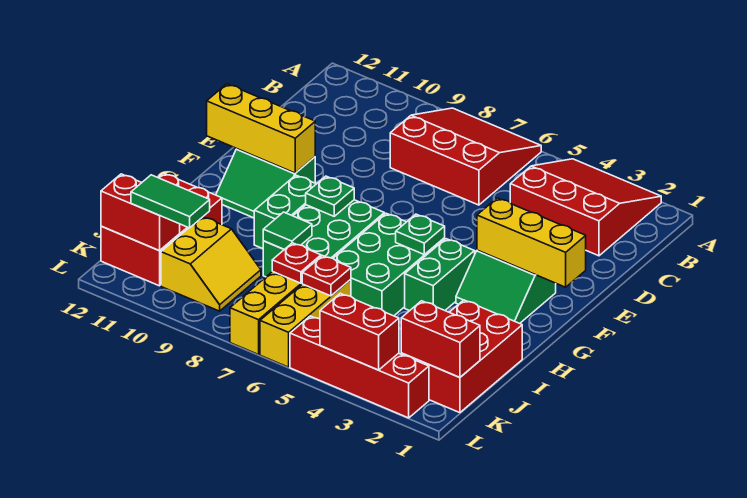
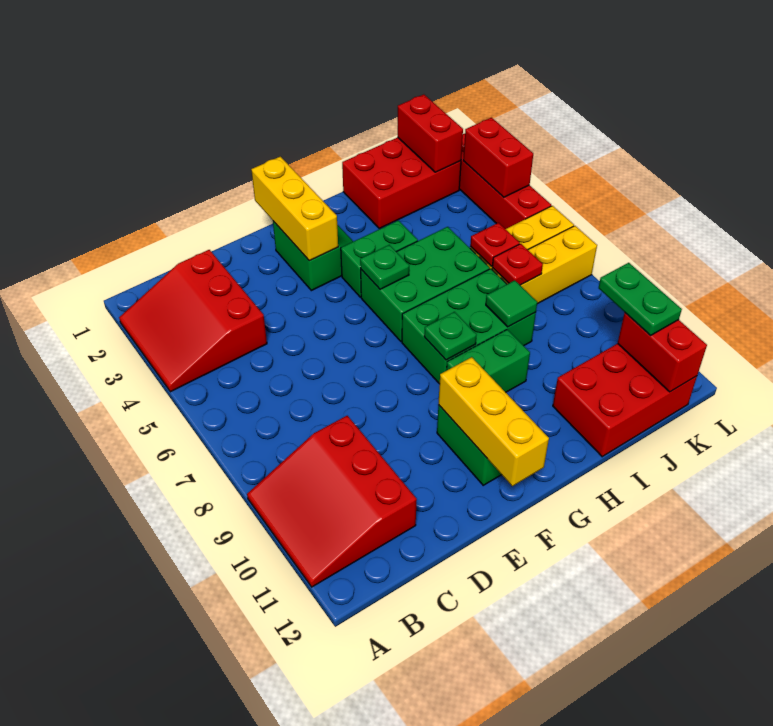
red slope A6:C8 level 1 top C -> red slope A9:C11 level 1 top C
yellow slope J9:K10 level 1 top 10 -> none
green tile K10:K11 level 3 -> green plate K10:K11 level 3

